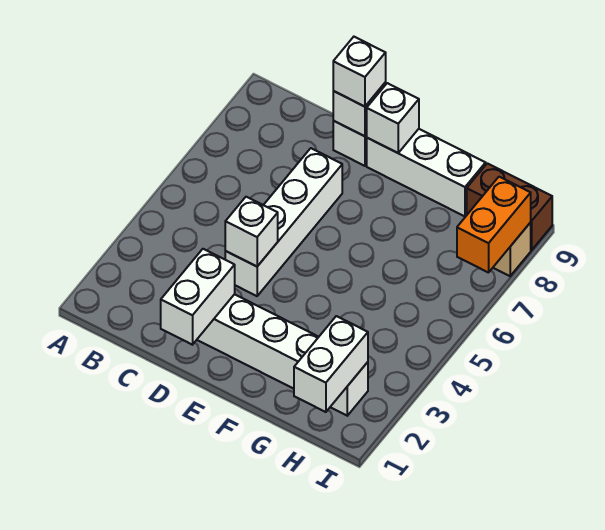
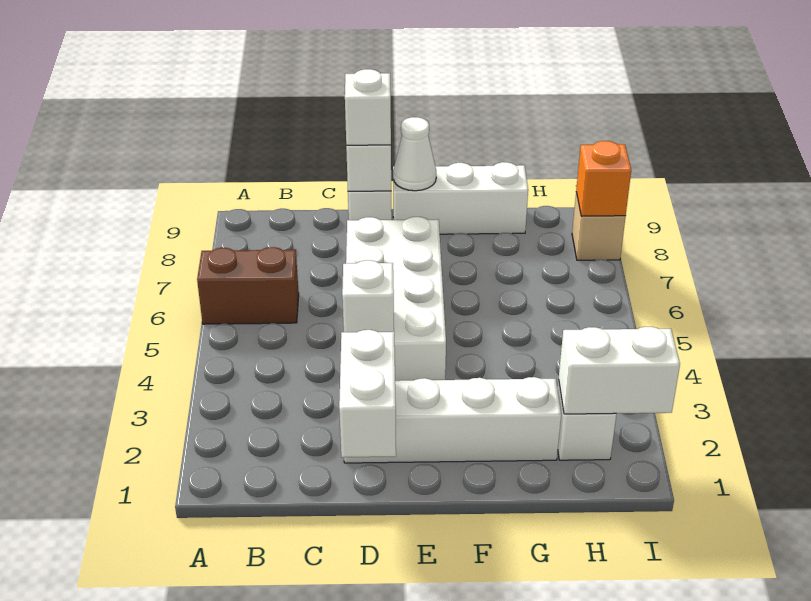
white brick D4:D7 level 1 -> white brick D4:E7 level 1
white brick E9 level 2 -> white cone E9 level 2
white brick H1:H2 level 2 -> white brick H2:I2 level 2
brown brick H9:I9 level 1 -> brown brick A6:B6 level 1
orange brick I7:I8 level 2 -> orange brick I8 level 2

